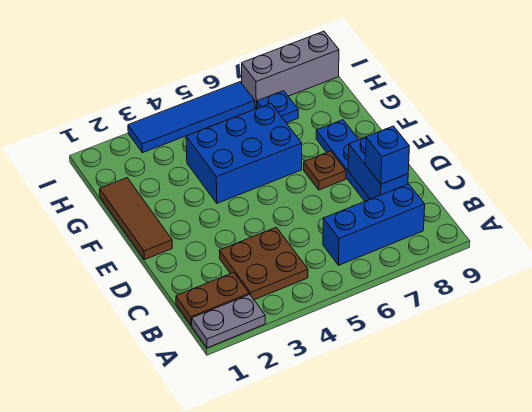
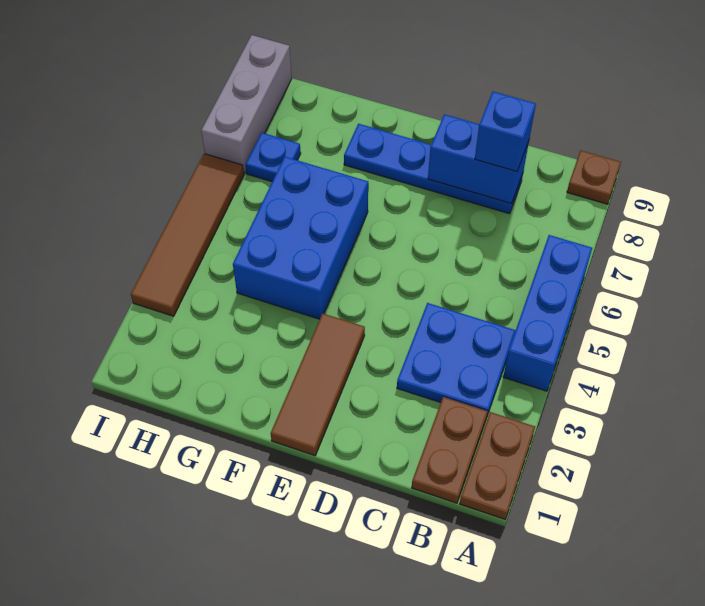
grey plate A1:A2 level 1 -> brown plate A1:A2 level 1
brown plate B3:C4 level 1 -> blue plate B3:C4 level 1
blue brick B6:B8 level 1 -> blue brick A4:A6 level 1
brown tile E1:G1 level 1 -> brown tile E1:E3 level 1
brown plate E7 level 1 -> brown plate A9 level 1
blue tile I3:I6 level 1 -> brown tile I3:I6 level 1

